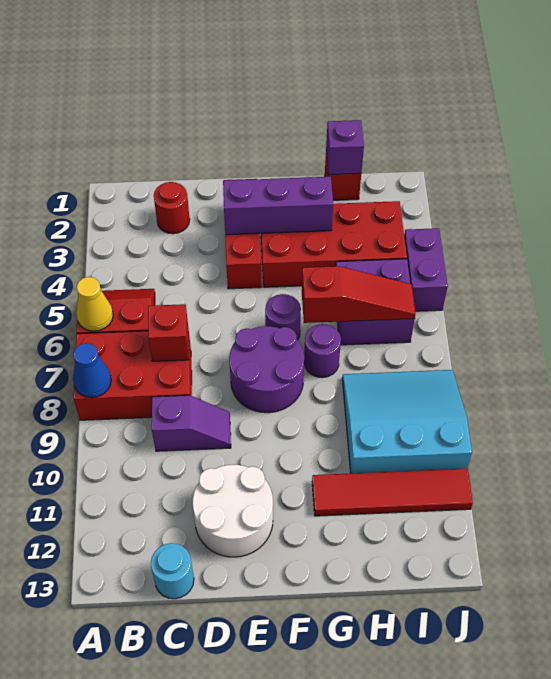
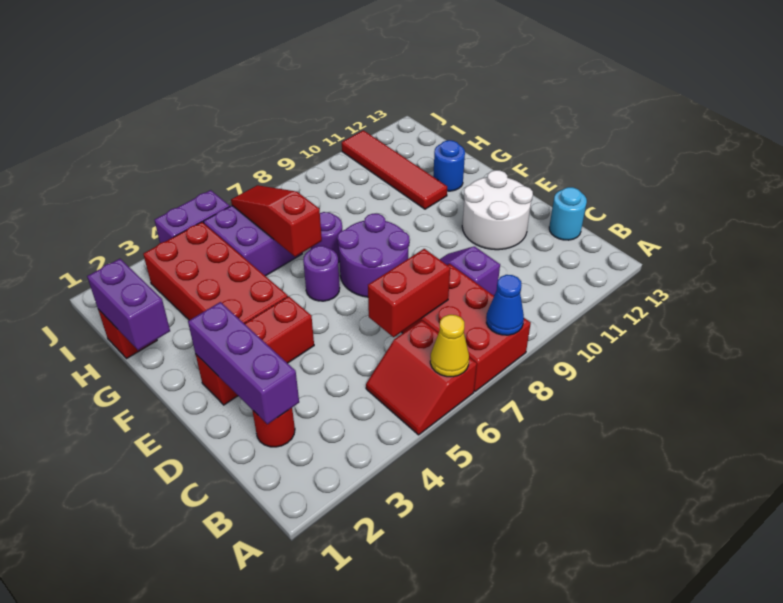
red brick C7 level 2 -> red brick C6:C7 level 2
purple brick E3:G3 level 2 -> purple brick C2:E2 level 2
none -> blue round brick G12 level 1
purple brick H1 level 2 -> purple brick G1:H1 level 2
cyan slope H8:J10 level 1 top 10 -> none

